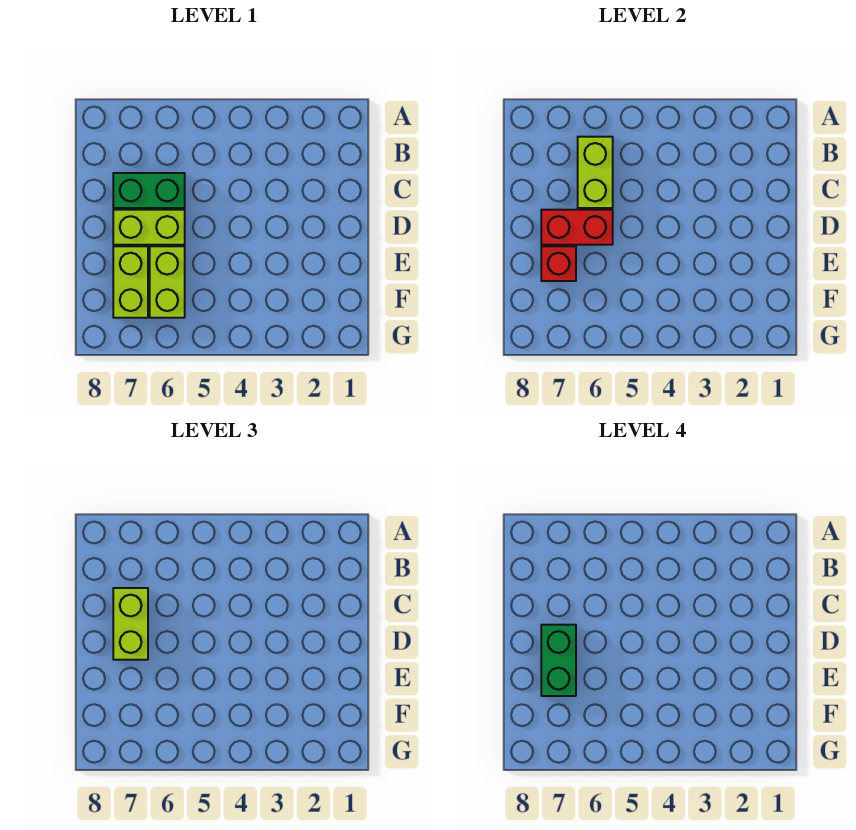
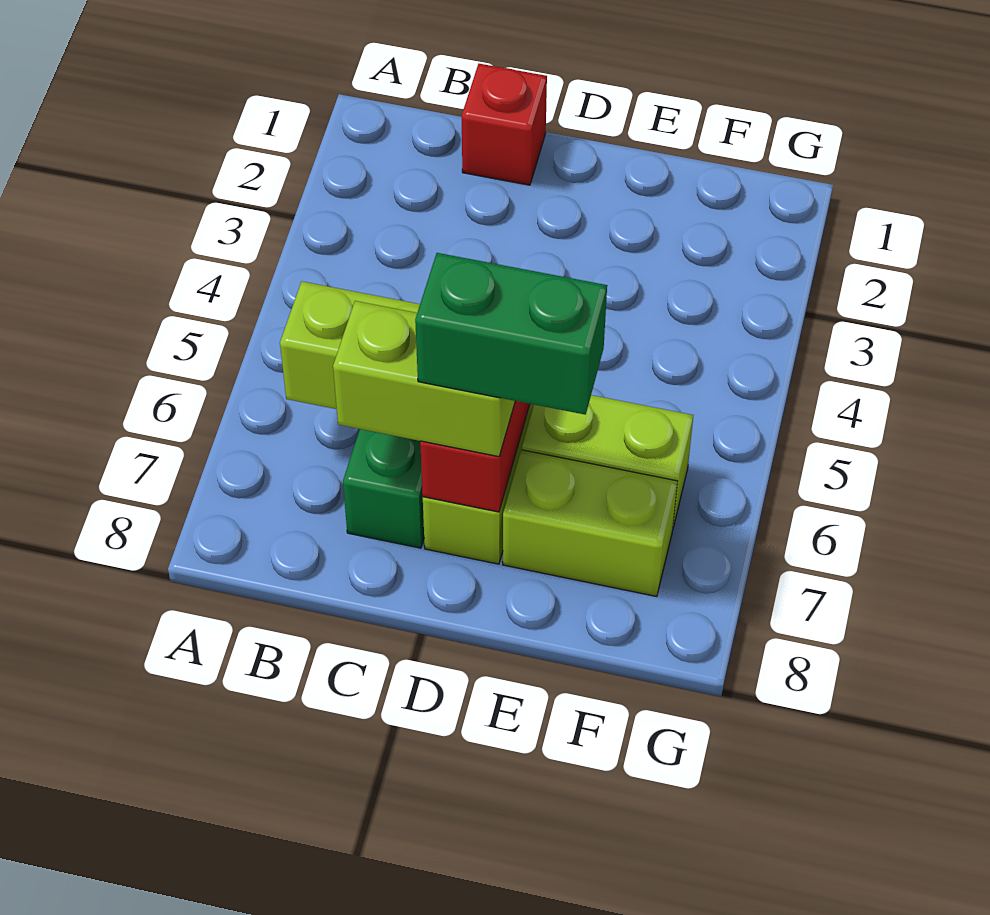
red brick E7 level 2 -> red brick C1 level 1

